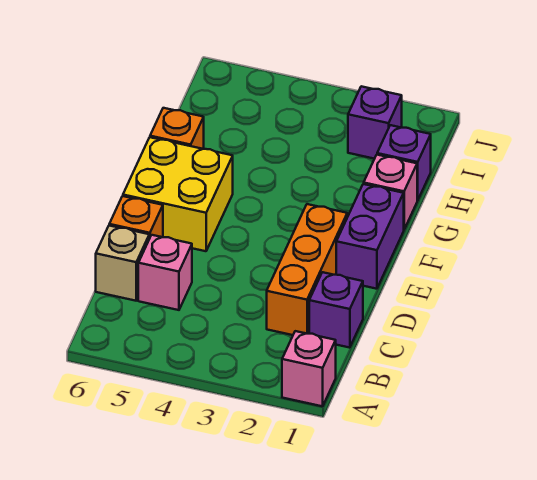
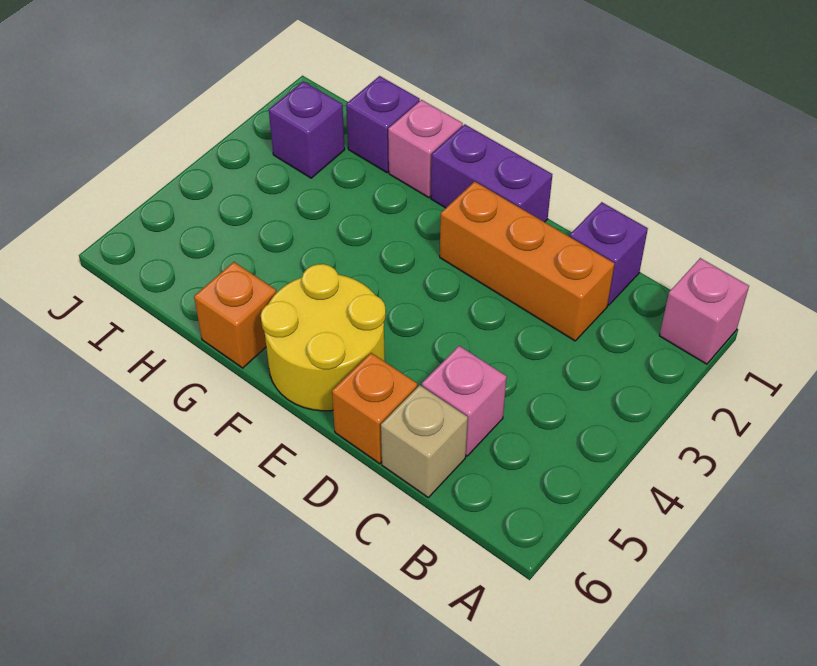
yellow brick E5:F6 level 1 -> yellow round brick E5:F6 level 1

